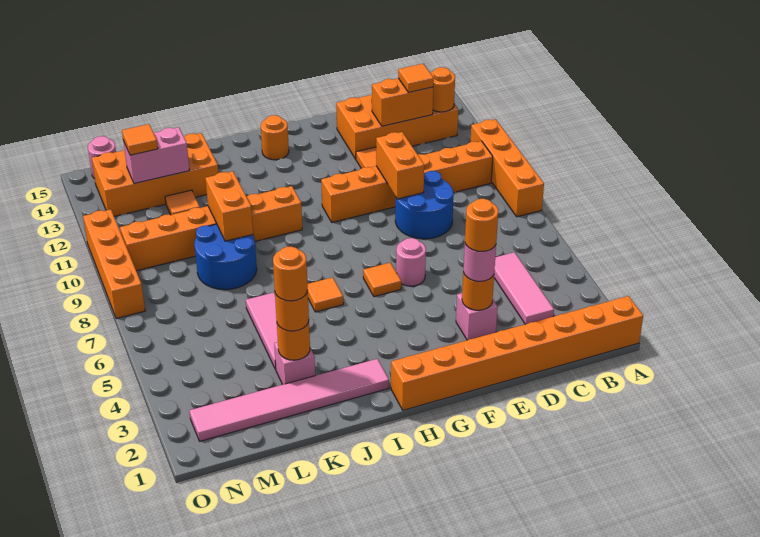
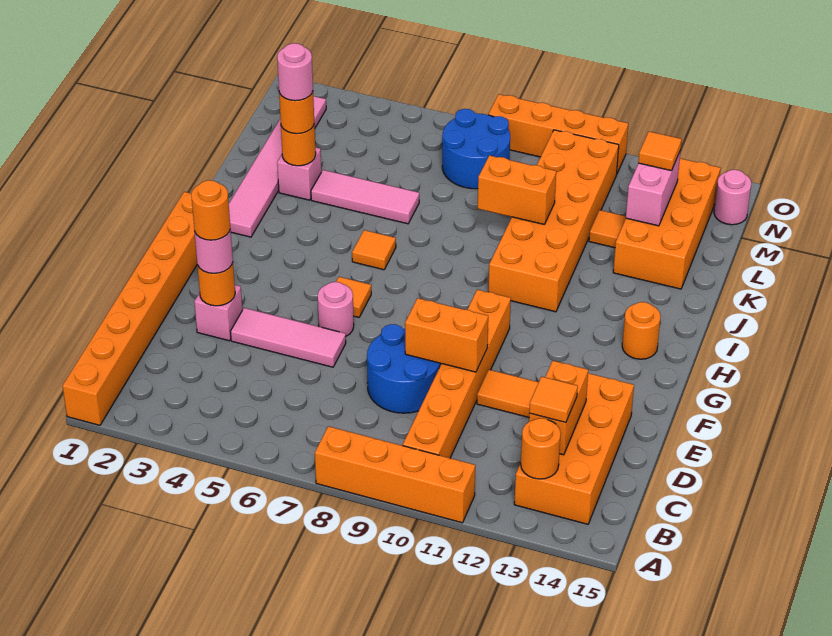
pink tile C3:C5 level 1 -> pink tile E4:E6 level 1
orange brick I10:N10 level 1 -> orange brick I10:N11 level 1
orange round brick K3 level 4 -> pink round brick K3 level 4
blue round brick K8:L9 level 1 -> blue round brick M7:N8 level 1

